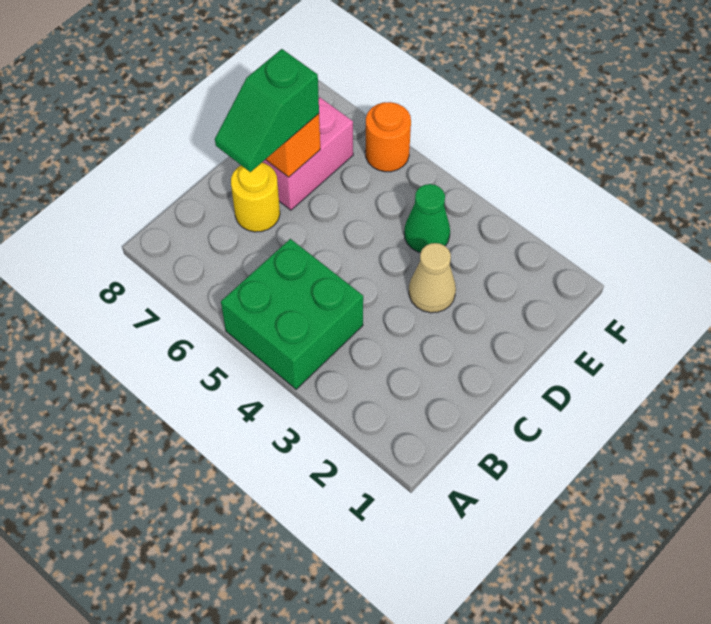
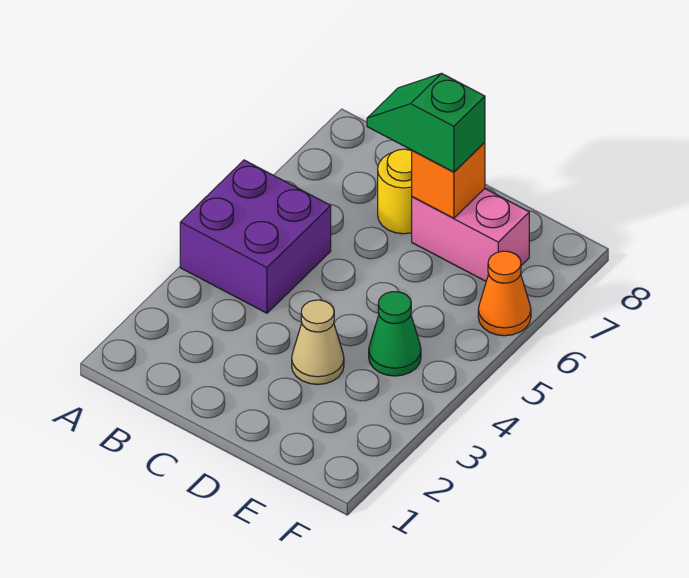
green brick A4:B5 level 1 -> purple brick A4:B5 level 1
orange round brick F6 level 1 -> orange cone F6 level 1

